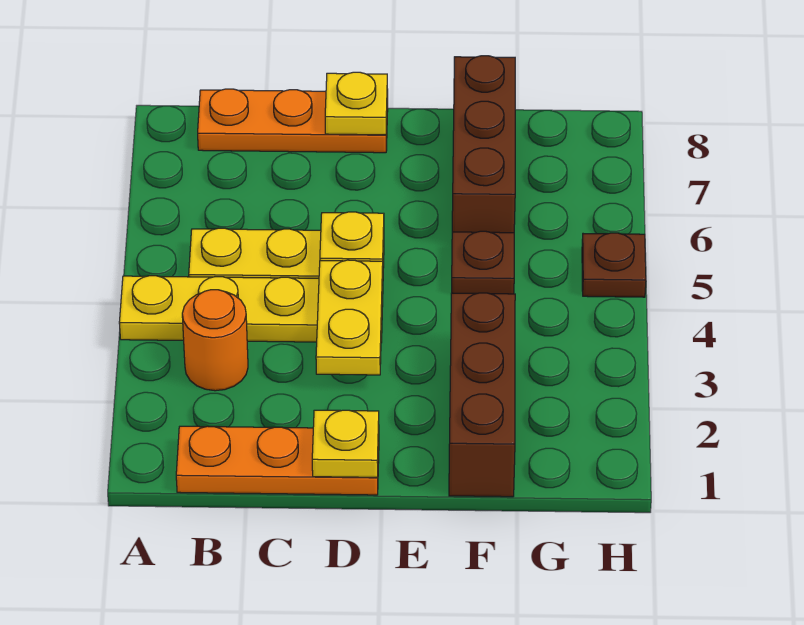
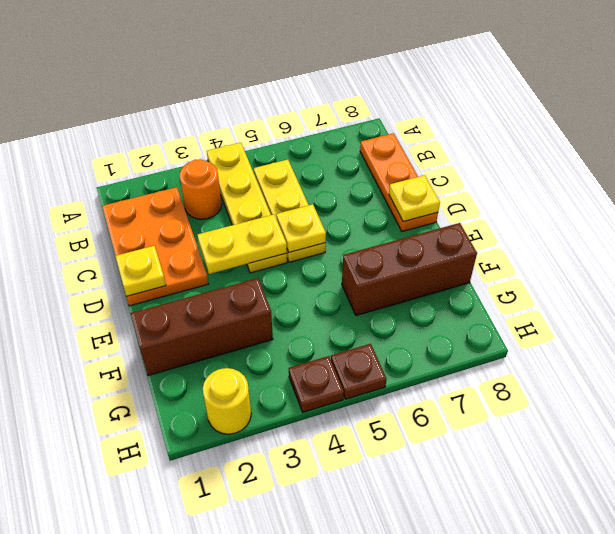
orange plate B1:D1 level 1 -> orange plate B1:D2 level 1
brown plate F5 level 1 -> brown plate H4 level 1
none -> yellow round brick H2 level 1

